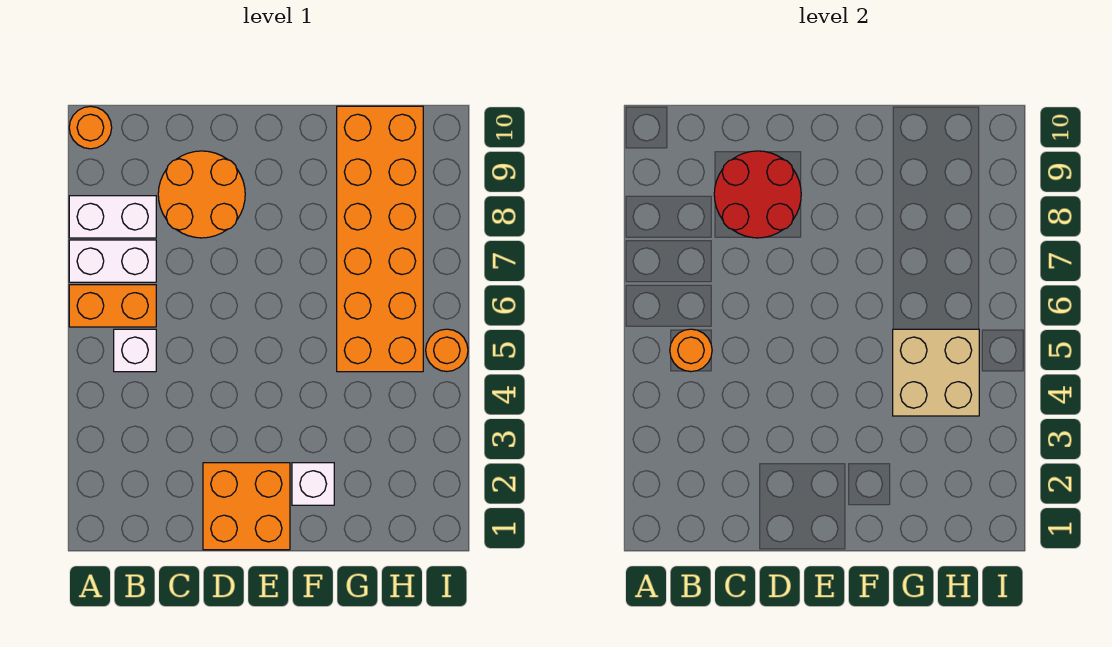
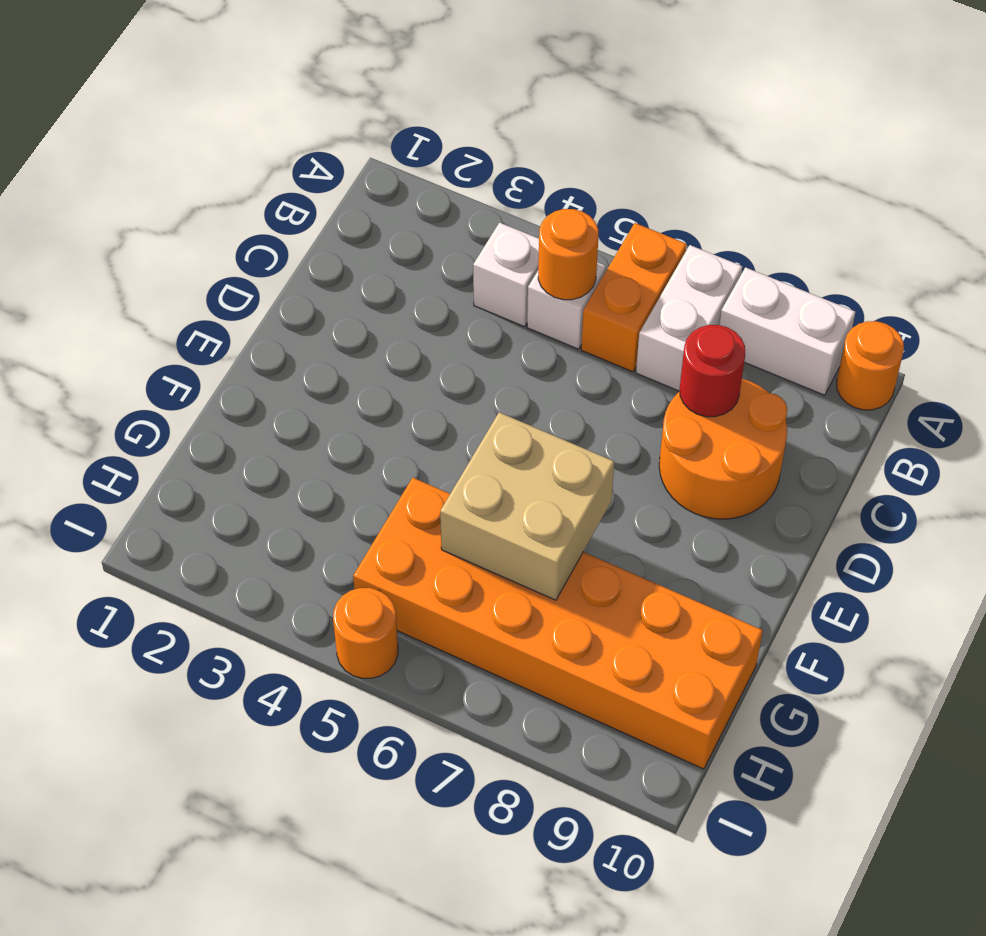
white brick A8:B8 level 1 -> white brick A8:A9 level 1
red round brick C8:D9 level 2 -> red round brick C8 level 2
orange brick D1:E2 level 1 -> none
white brick F2 level 1 -> white brick B4 level 1
tan brick G4:H5 level 2 -> tan brick F6:G7 level 2

